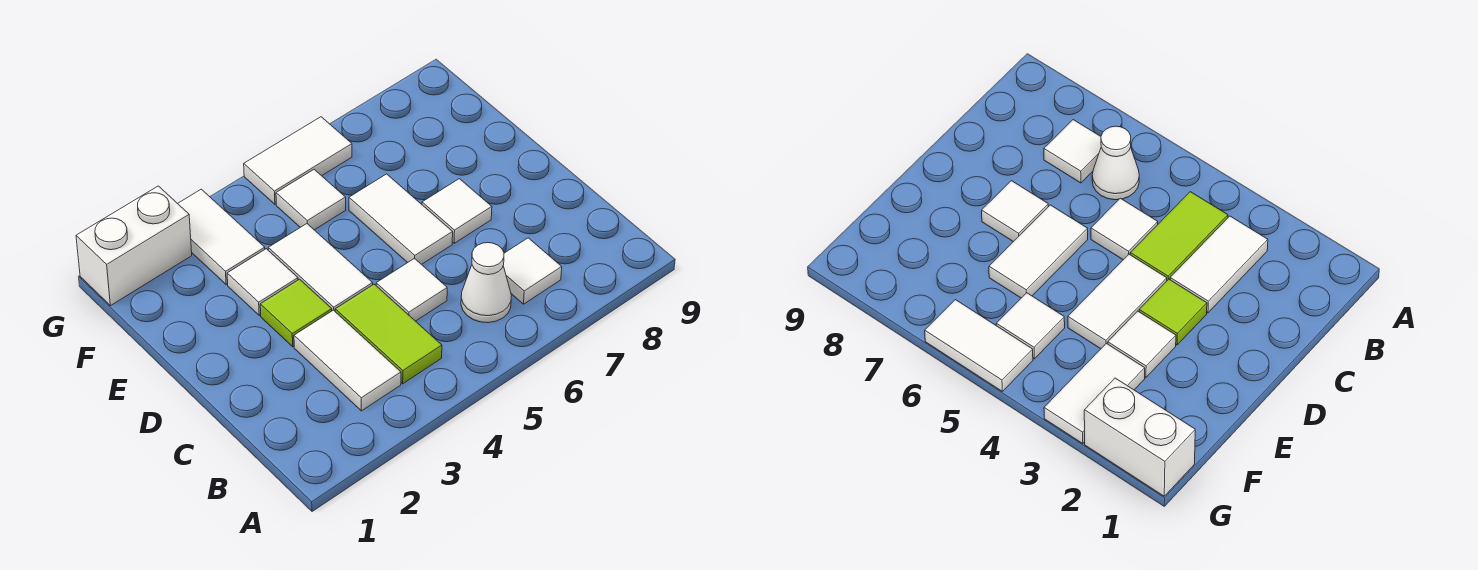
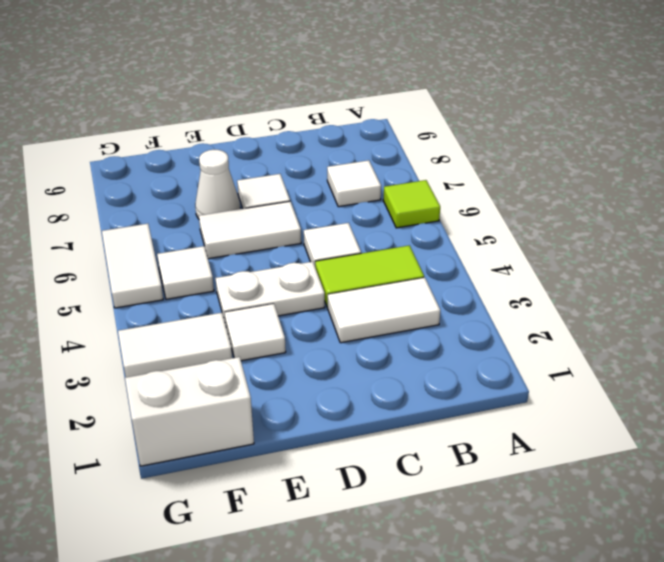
white cone B6 level 1 -> white cone E7 level 1
lime tile D3 level 1 -> lime tile A6 level 1
white tile D4:E4 level 1 -> white plate D4:E4 level 1
white brick G1:G2 level 1 -> white brick F1:G1 level 1

